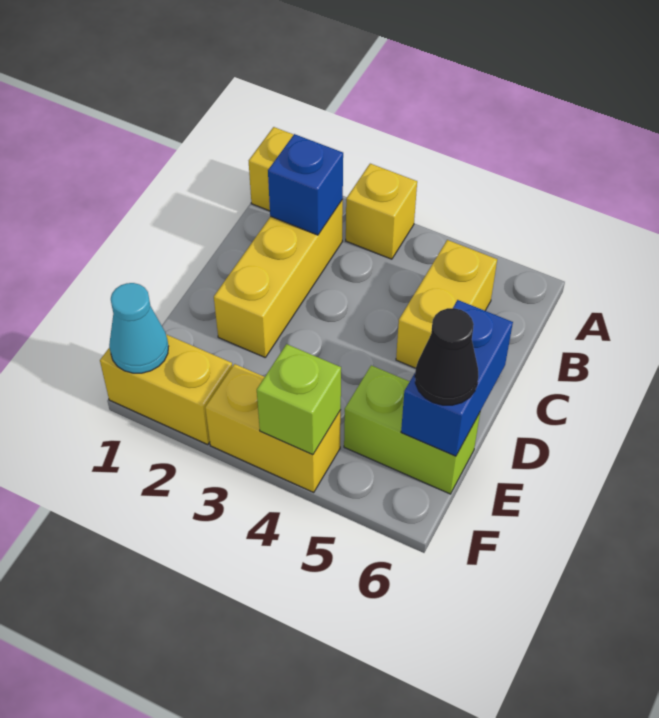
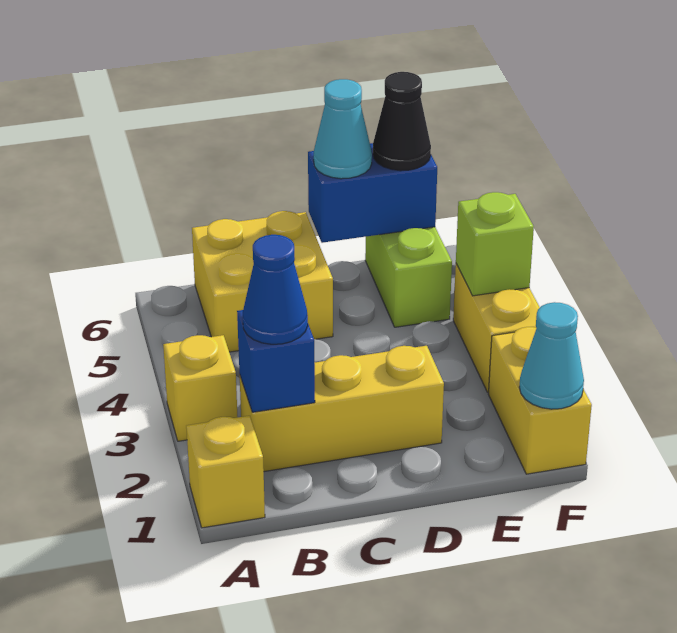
none -> blue cone B2 level 3
yellow brick B5:C5 level 1 -> yellow brick B5:C6 level 1
none -> cyan cone D6 level 3

